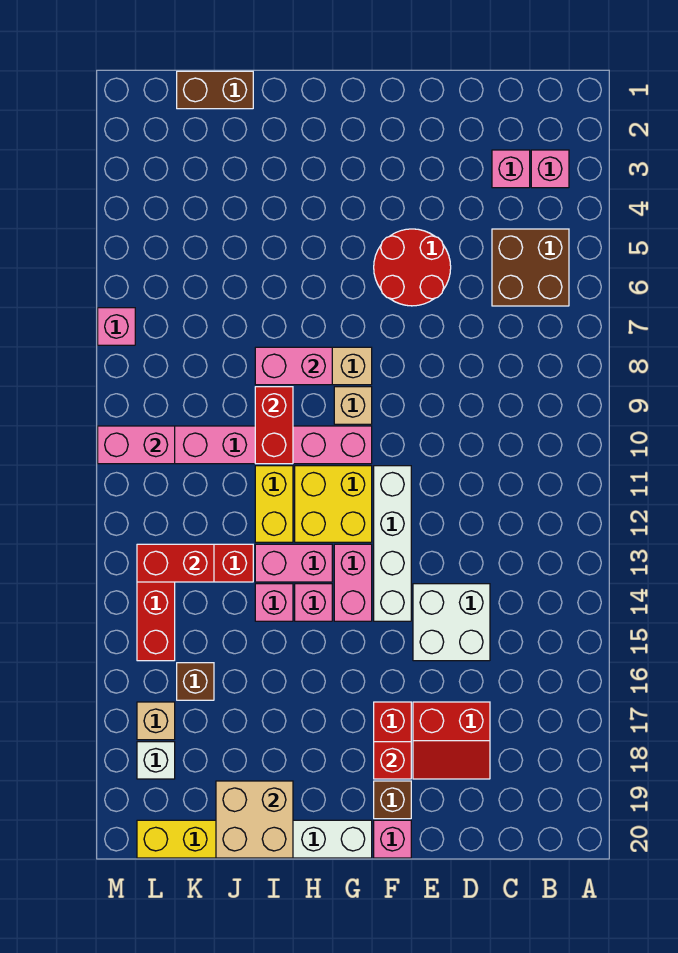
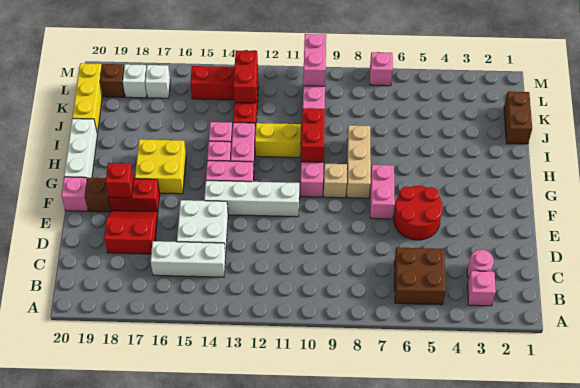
pink brick C3 level 1 -> pink round brick C3 level 1
none -> white brick C14:C16 level 1
red slope D17:E18 level 1 top 17 -> red slope D17:E18 level 1 top D
yellow brick G11:H12 level 1 -> yellow brick G16:H17 level 1
pink brick H8:I8 level 2 -> pink brick F7:G7 level 1
red brick I9:I10 level 2 -> red brick H10:I10 level 2
tan brick I19:J20 level 2 -> none
brown brick K16 level 1 -> brown brick L19 level 1
tan brick L17 level 1 -> white brick L17 level 1

